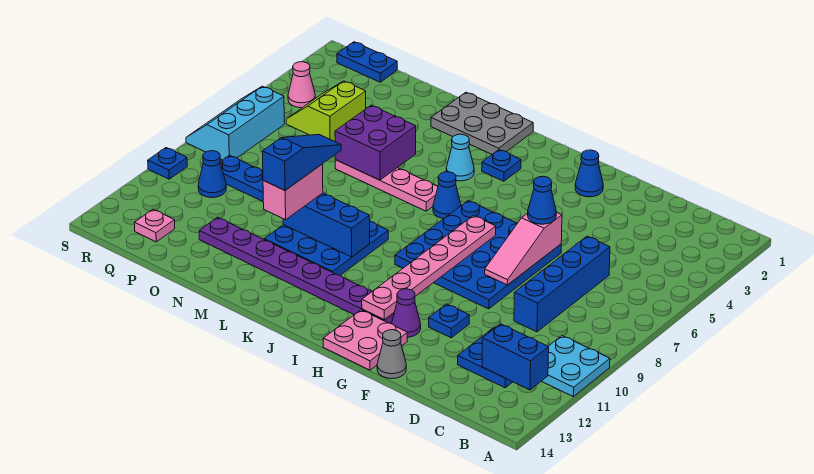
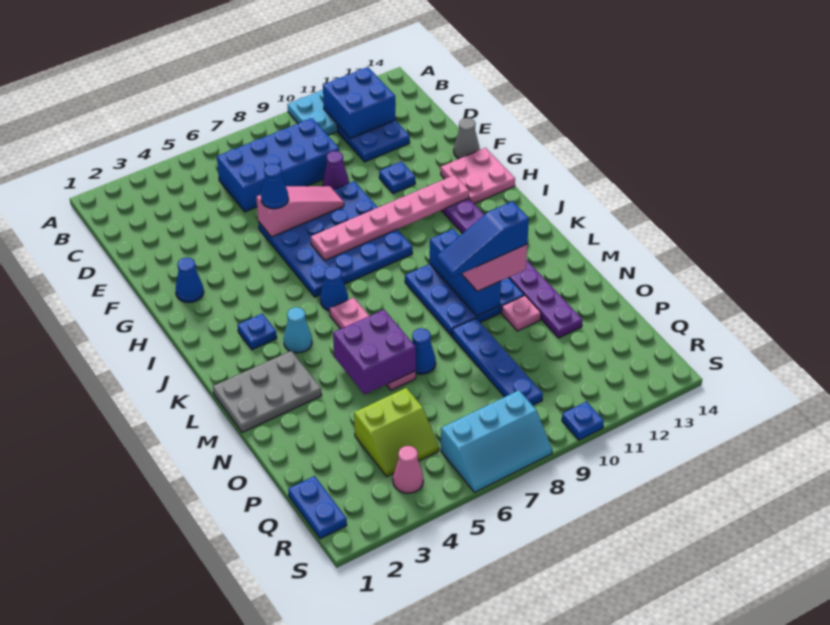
blue brick B12:C12 level 2 -> blue brick B11:C12 level 2
blue brick D6:D9 level 1 -> blue brick C6:D9 level 1
purple cone G12 level 1 -> purple cone E9 level 1
grey plate K1:M2 level 1 -> grey plate L1:M3 level 1
blue cone Q10 level 1 -> blue cone N7 level 1
pink plate Q13 level 1 -> pink plate N11 level 1

